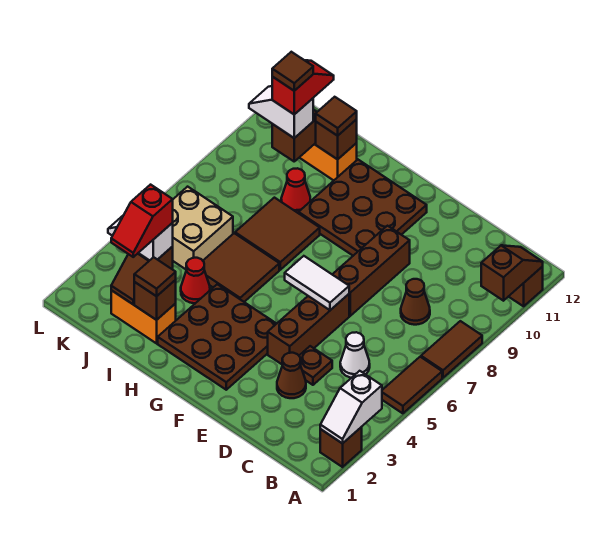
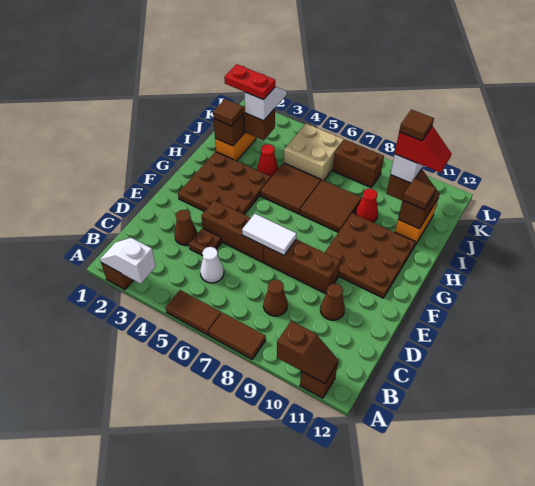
none -> brown cone D10 level 1
white tile E6:F6 level 2 -> white tile E6:E7 level 2
red slope J2:J3 level 4 top 3 -> red plate J2:J3 level 4
none -> brown brick K7:K8 level 1

